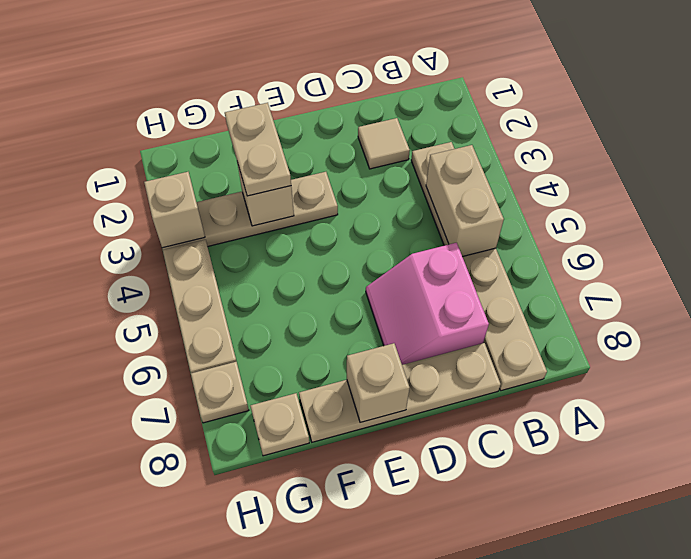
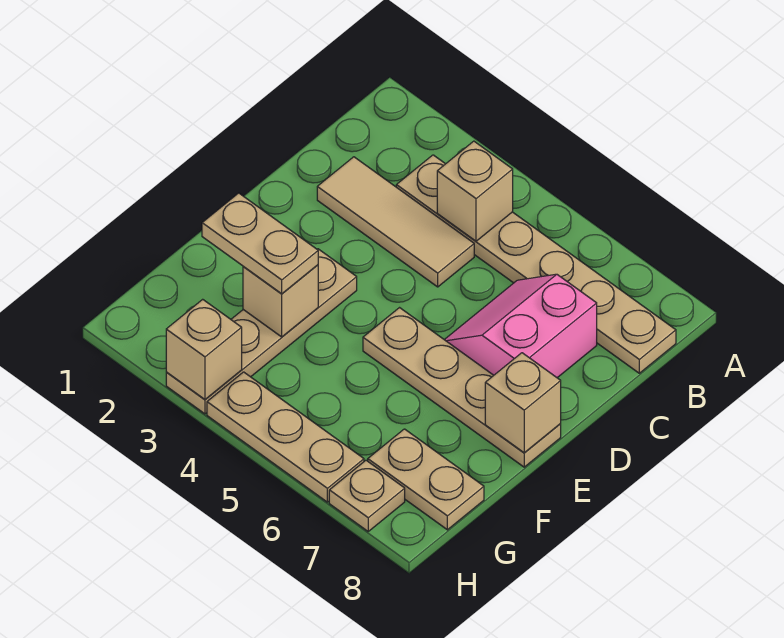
tan brick B4:B5 level 2 -> tan brick B4 level 2
tan tile C2 level 1 -> tan tile C2:C4 level 1
pink slope C6:D7 level 1 top C -> pink slope C6:D7 level 1 top 7
tan plate C8:F8 level 1 -> tan plate E5:E8 level 1
tan plate G8 level 1 -> tan plate G7:G8 level 1

